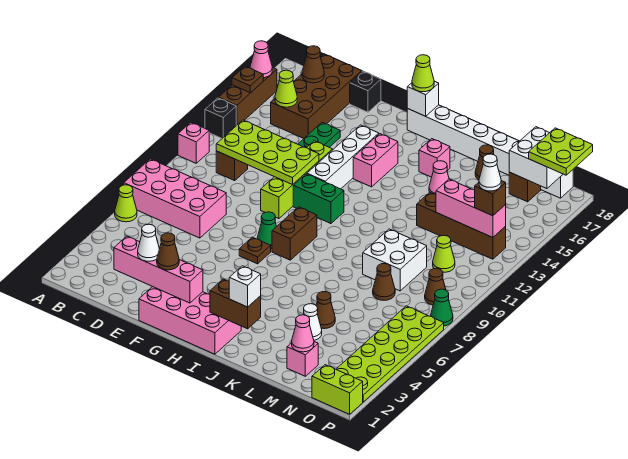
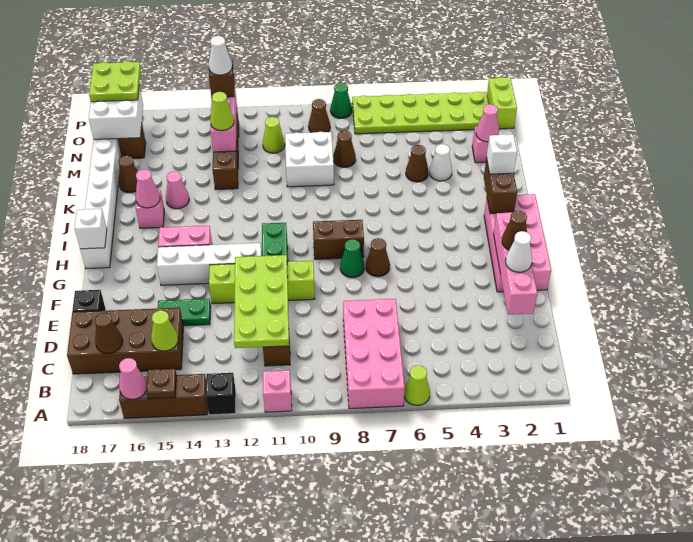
brown plate G7 level 1 -> brown cone G7 level 1
lime cone H18 level 3 -> lime cone M13 level 3
none -> pink cone J16 level 2

